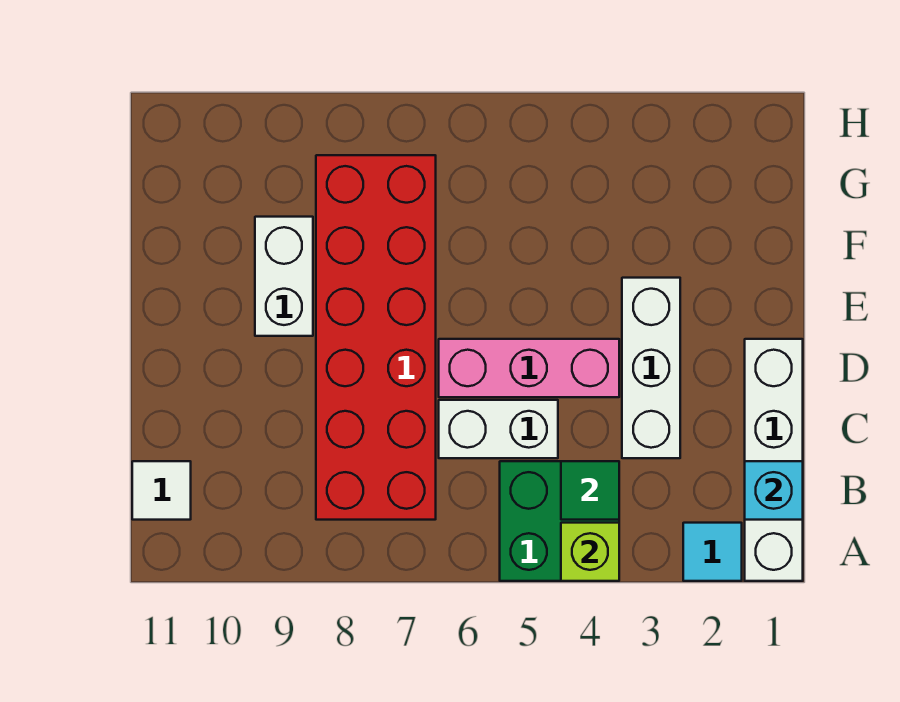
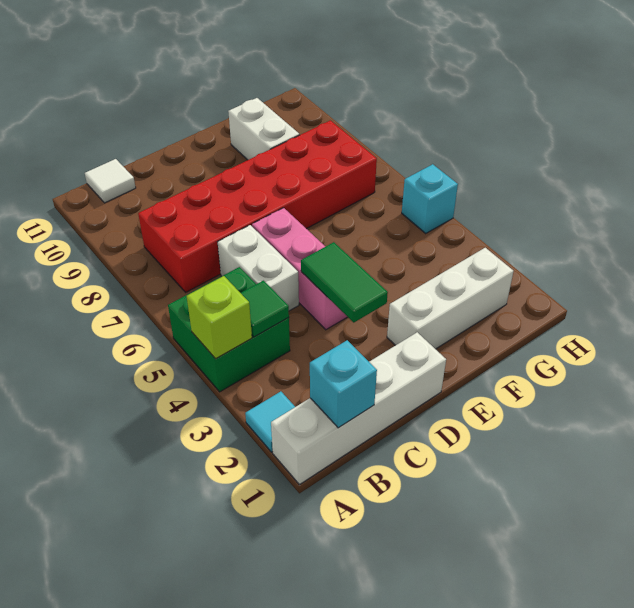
white brick C3:E3 level 1 -> white brick E2:G2 level 1
none -> green tile D3:D4 level 2
white brick E9:F9 level 1 -> white brick F9:F10 level 1
none -> cyan brick H5 level 1

